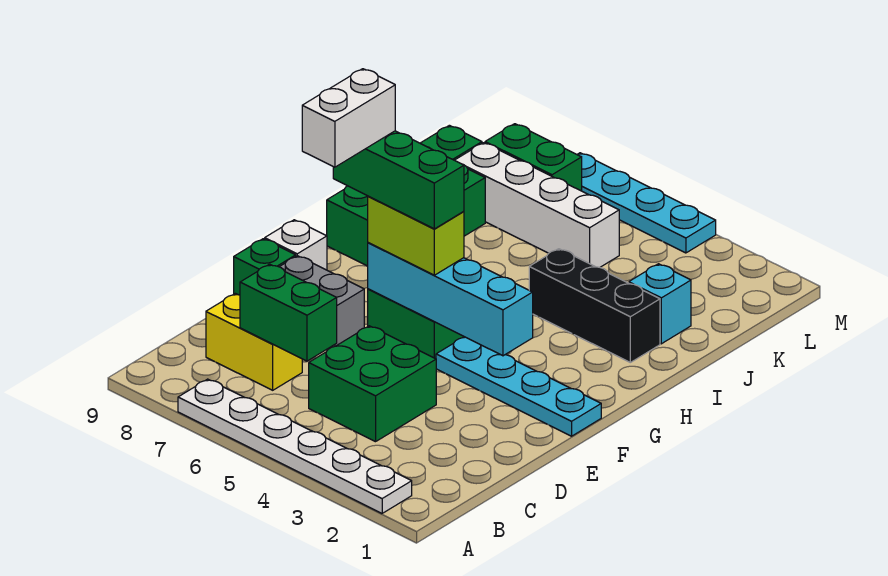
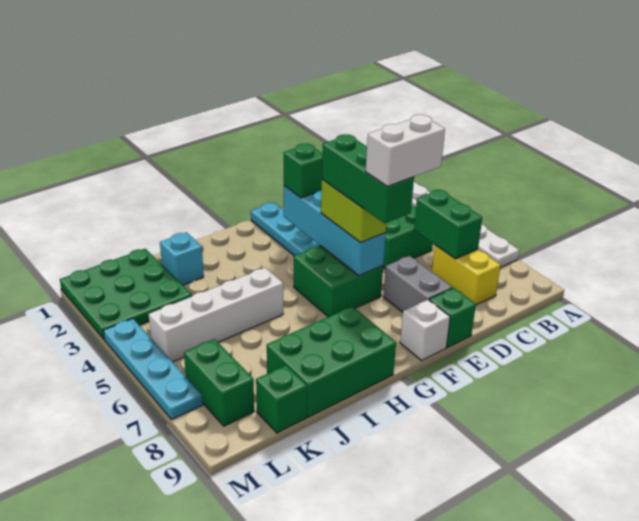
none -> green brick F3 level 3
black brick I2:I4 level 1 -> none
none -> green plate K1:M3 level 1
white brick K5:K8 level 1 -> white brick I5:L5 level 1

